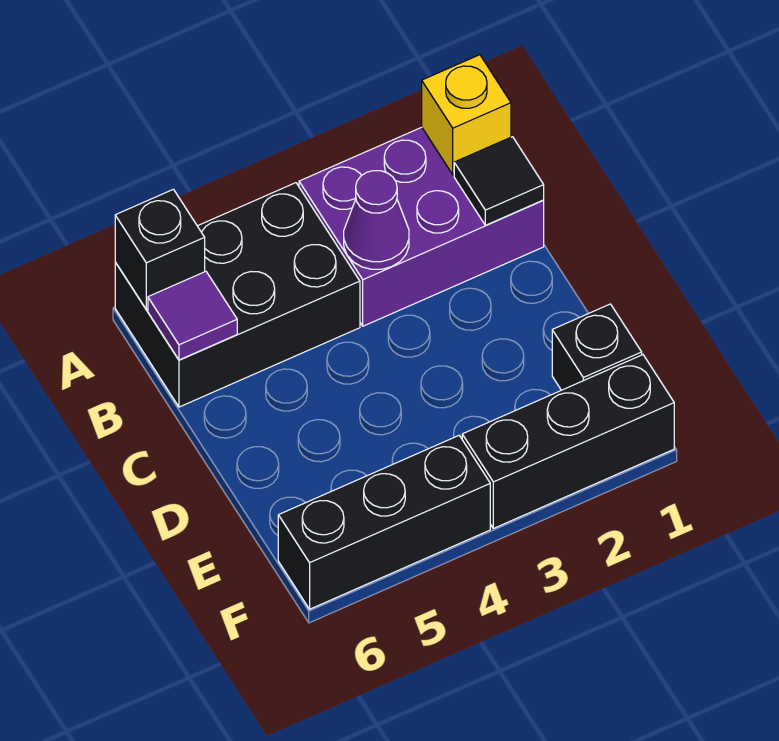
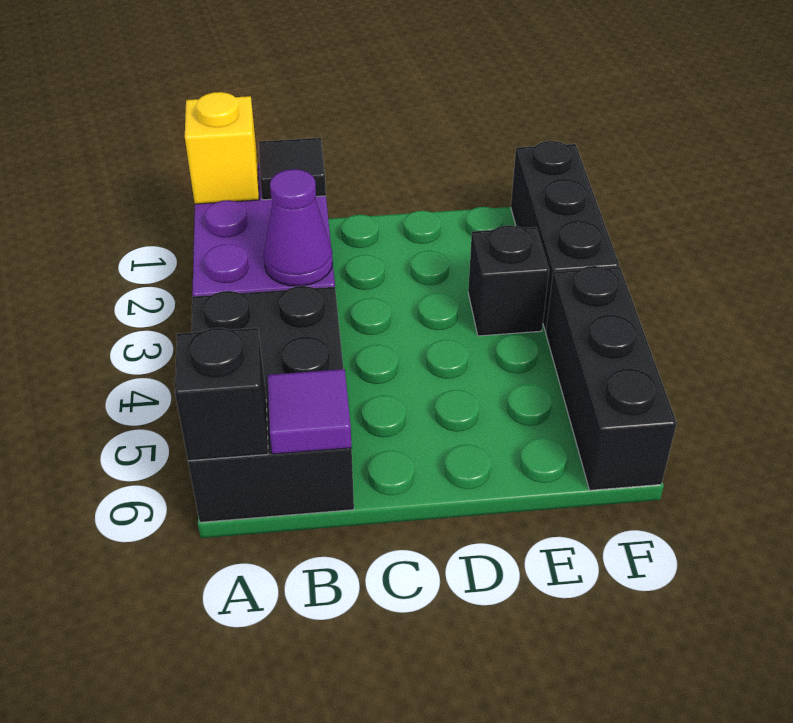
black brick E1 level 1 -> black brick E3 level 1

